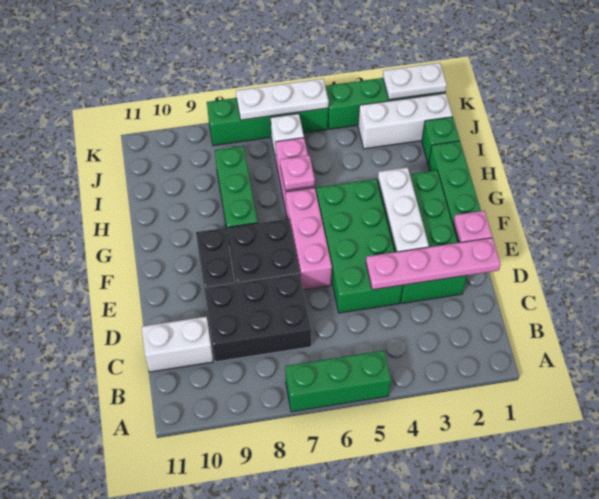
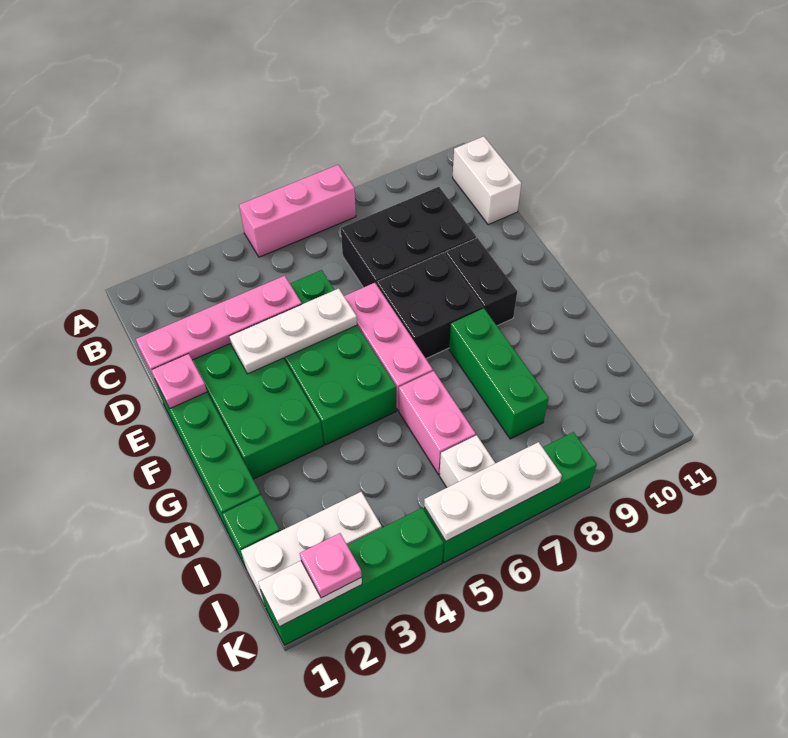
green brick A5:A7 level 1 -> pink brick A5:A7 level 1
white brick C10:C11 level 1 -> white brick B11:C11 level 1
white plate E3:G3 level 2 -> white plate E3:E5 level 2
pink plate H6 level 2 -> pink plate K2 level 3

